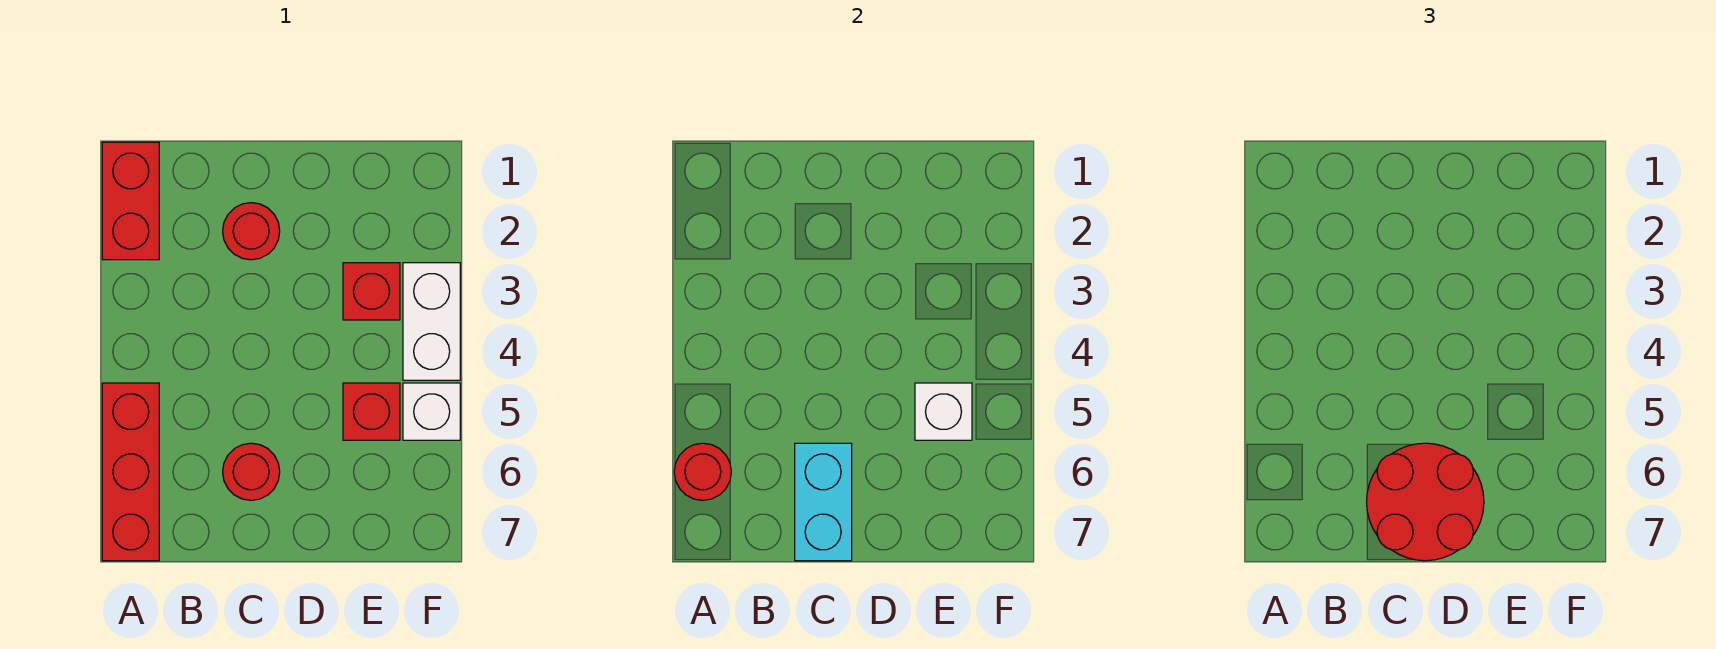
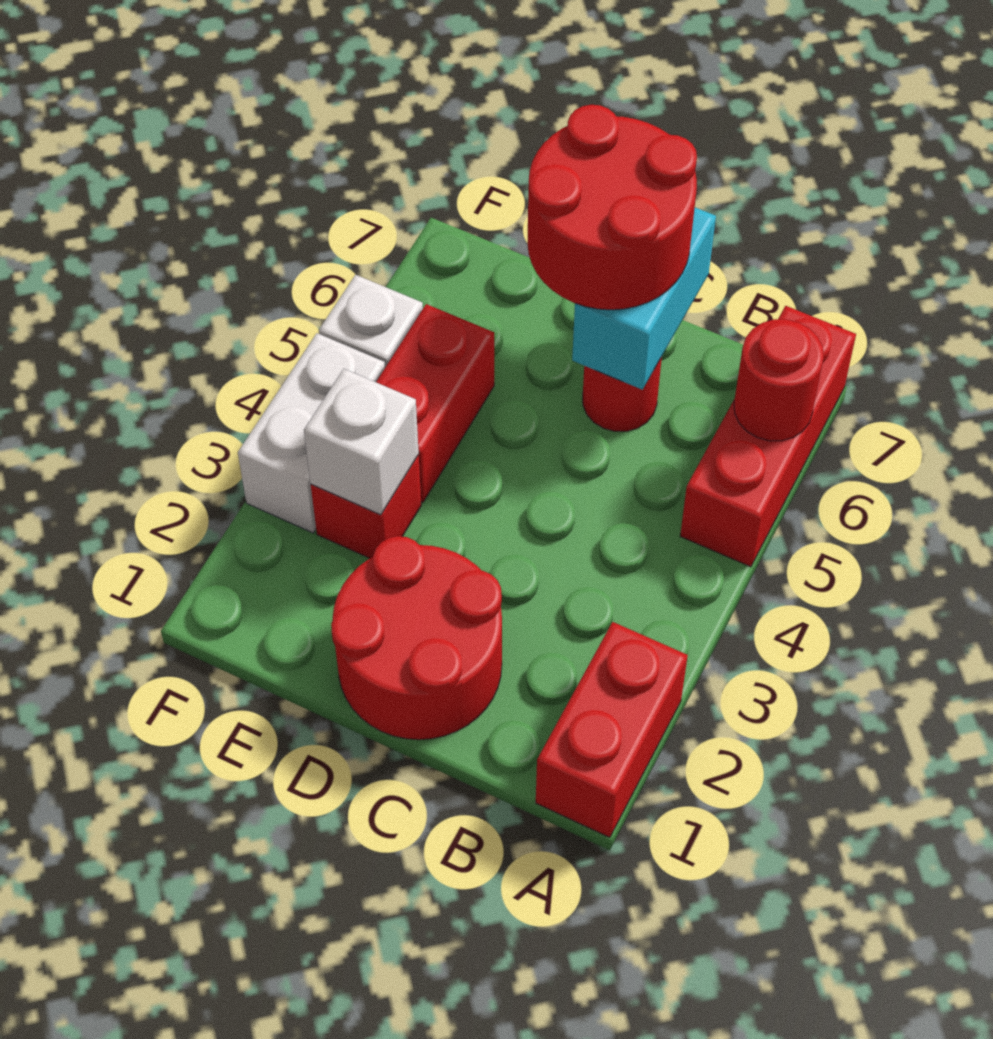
red round brick C2 level 1 -> red round brick C1:D2 level 1
red brick E5 level 1 -> red brick E4:E5 level 1
white brick E5 level 2 -> white brick E3 level 2

